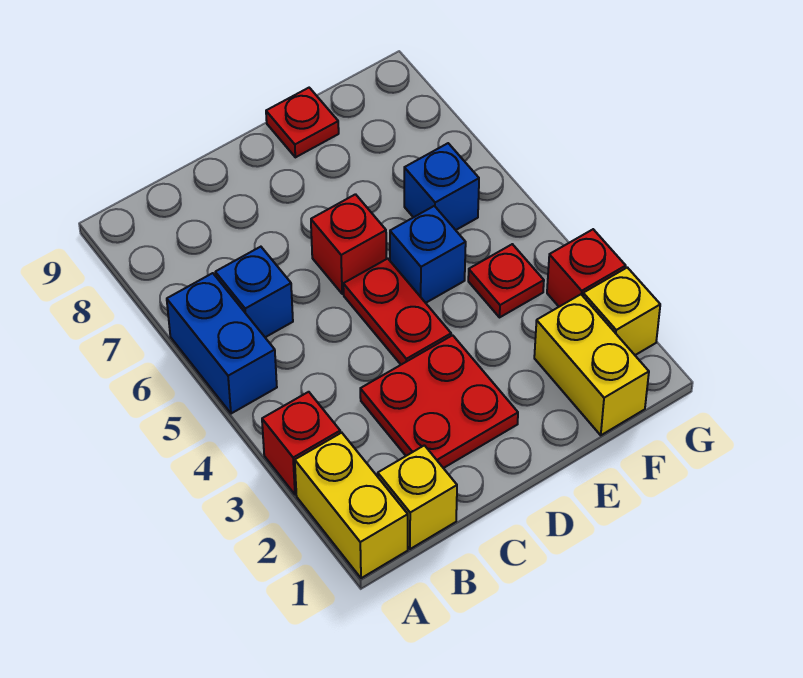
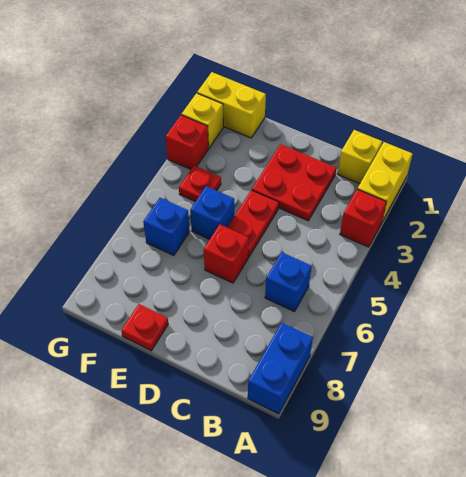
blue brick A5:A6 level 1 -> blue brick A8:A9 level 1
yellow brick F1:F2 level 1 -> yellow brick F1:G1 level 1

